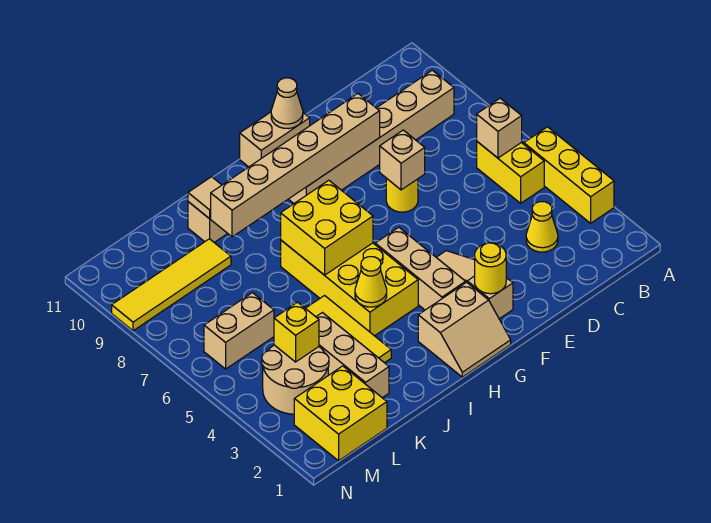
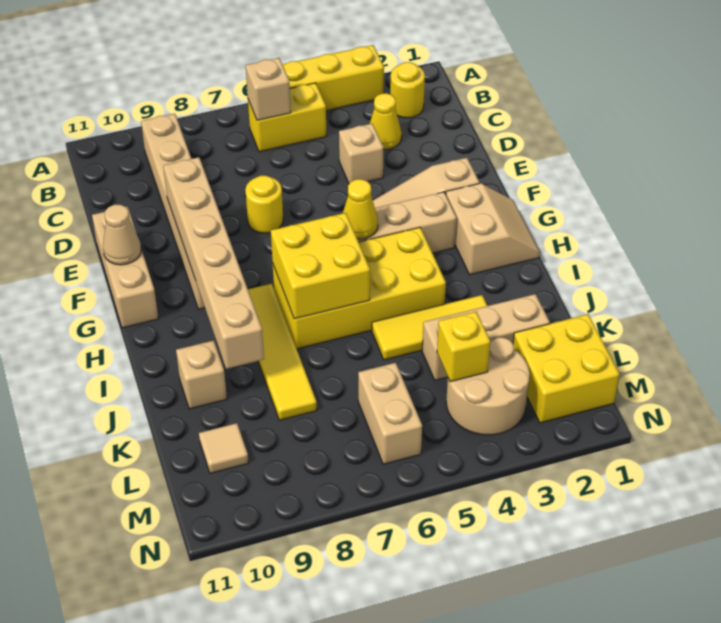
tan brick E7 level 2 -> tan brick D4 level 1
yellow round brick F2 level 2 -> yellow round brick B2 level 1
tan brick F11:G11 level 1 -> tan brick E11:G11 level 1
yellow cone I4 level 2 -> yellow cone G5 level 2
tan tile J10 level 2 -> tan tile L10 level 1
yellow tile K9:N9 level 1 -> yellow tile H8:K8 level 1

